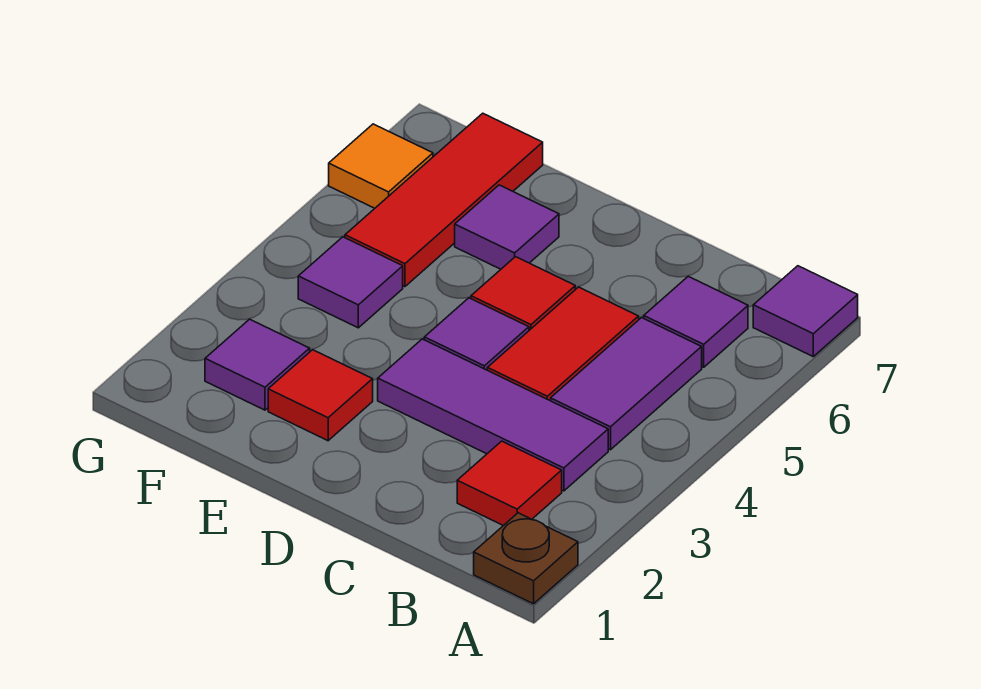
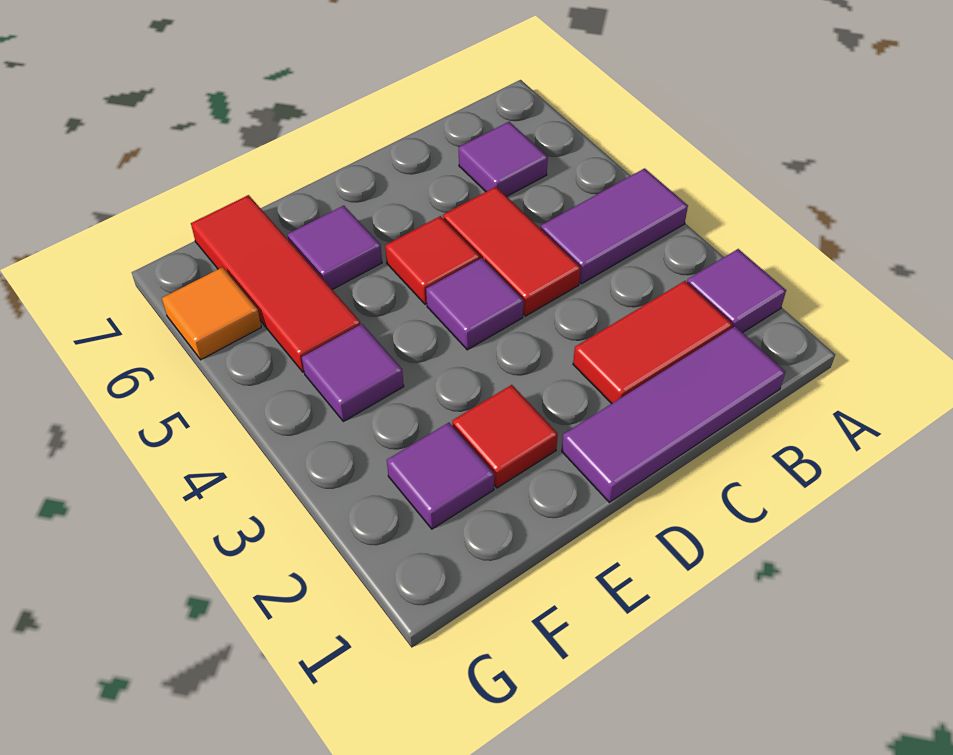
brown plate A1 level 1 -> none
purple tile A7 level 1 -> purple tile A2 level 1
red tile B2 level 1 -> red tile B2:C2 level 1
purple tile B3:D3 level 1 -> purple tile B1:D1 level 1
purple tile B4:B5 level 1 -> purple tile A4:B4 level 1

